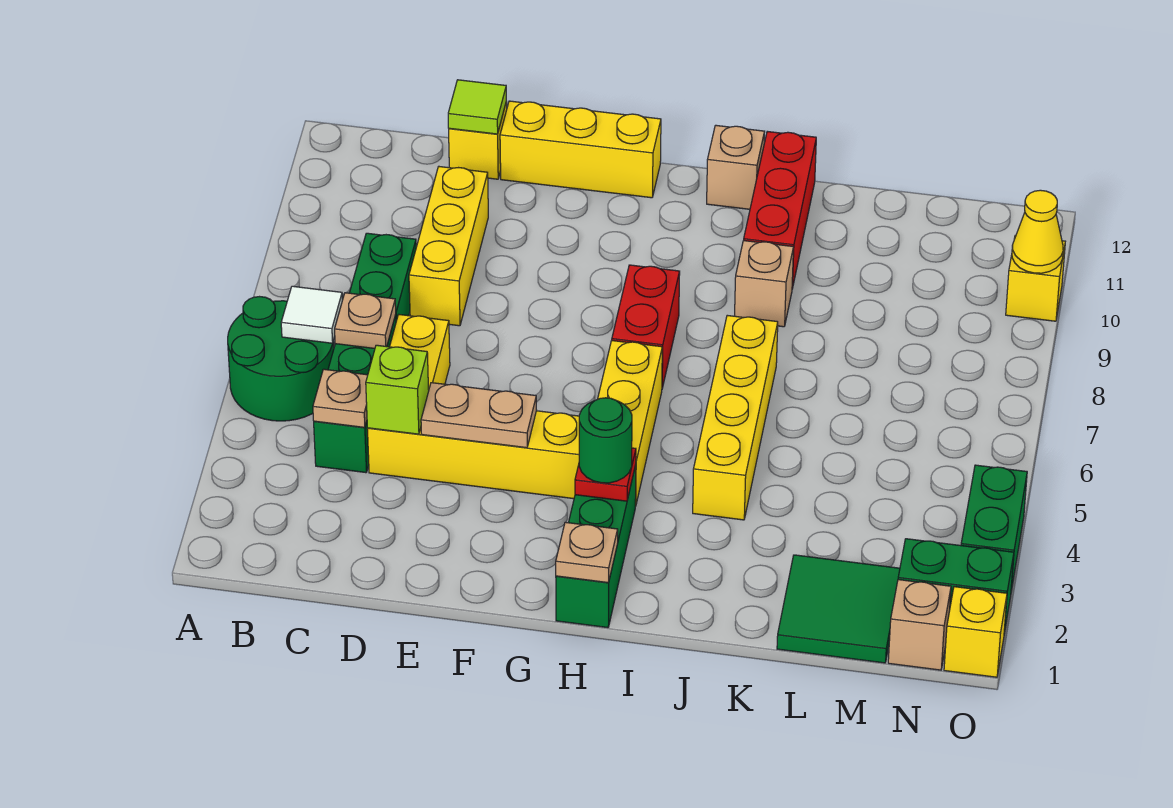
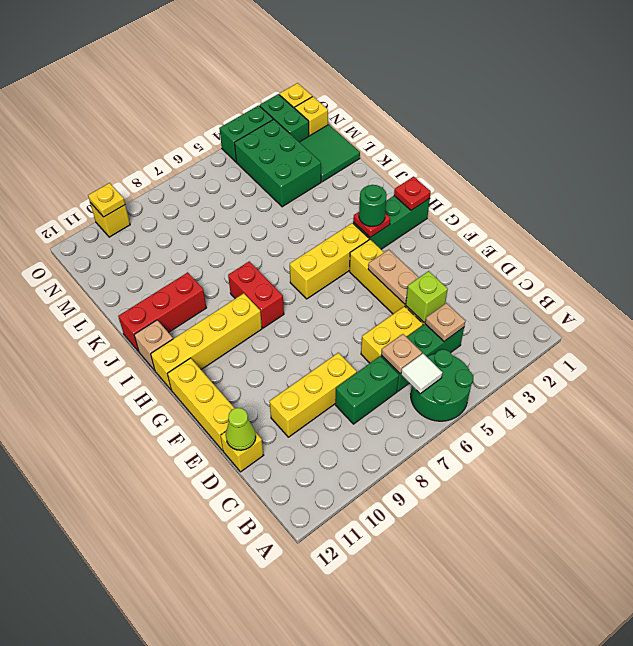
lime tile D12 level 2 -> lime cone D12 level 2
tan plate H1 level 2 -> red plate H1 level 2
red brick H7:H8 level 1 -> red brick H8:I8 level 1
yellow brick J4:J7 level 1 -> yellow brick H9:H12 level 1
tan brick J9 level 1 -> none
none -> green brick L3:N4 level 1
tan brick N1 level 1 -> yellow brick N1 level 1
yellow cone O10 level 2 -> yellow plate O10 level 2

